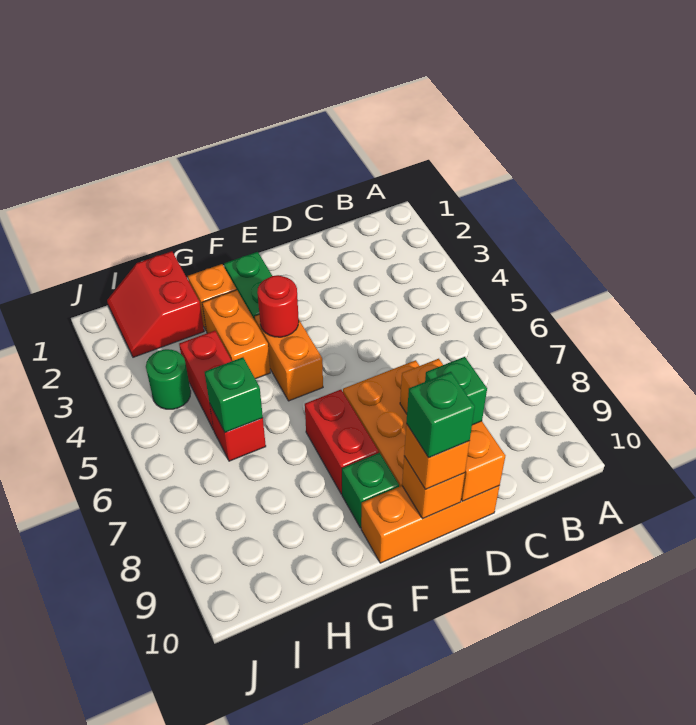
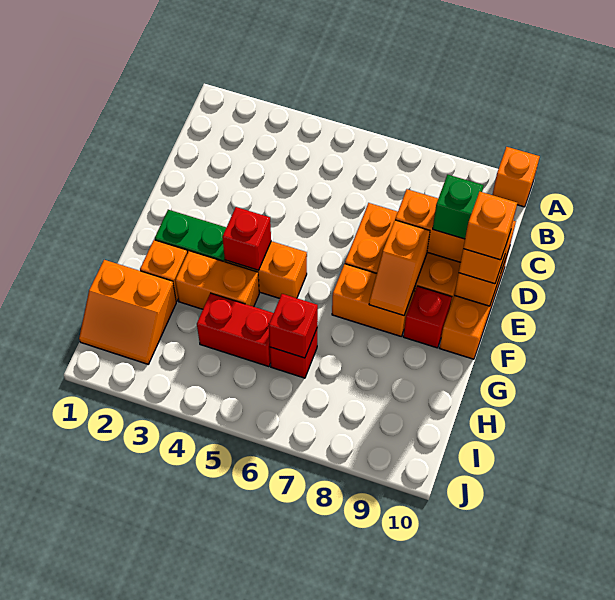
none -> orange brick A10 level 1
none -> orange slope E8:F8 level 2 top E
green brick E10 level 4 -> orange brick E10 level 4
red round brick F4 level 2 -> red brick F4 level 2
red brick F7:F8 level 1 -> orange brick F7:F8 level 1
green brick F9 level 1 -> red brick F9 level 1
red slope H1:I2 level 1 top H -> orange slope H1:I2 level 1 top H
green brick H6 level 2 -> red brick H6 level 2
green round brick I4 level 1 -> none

